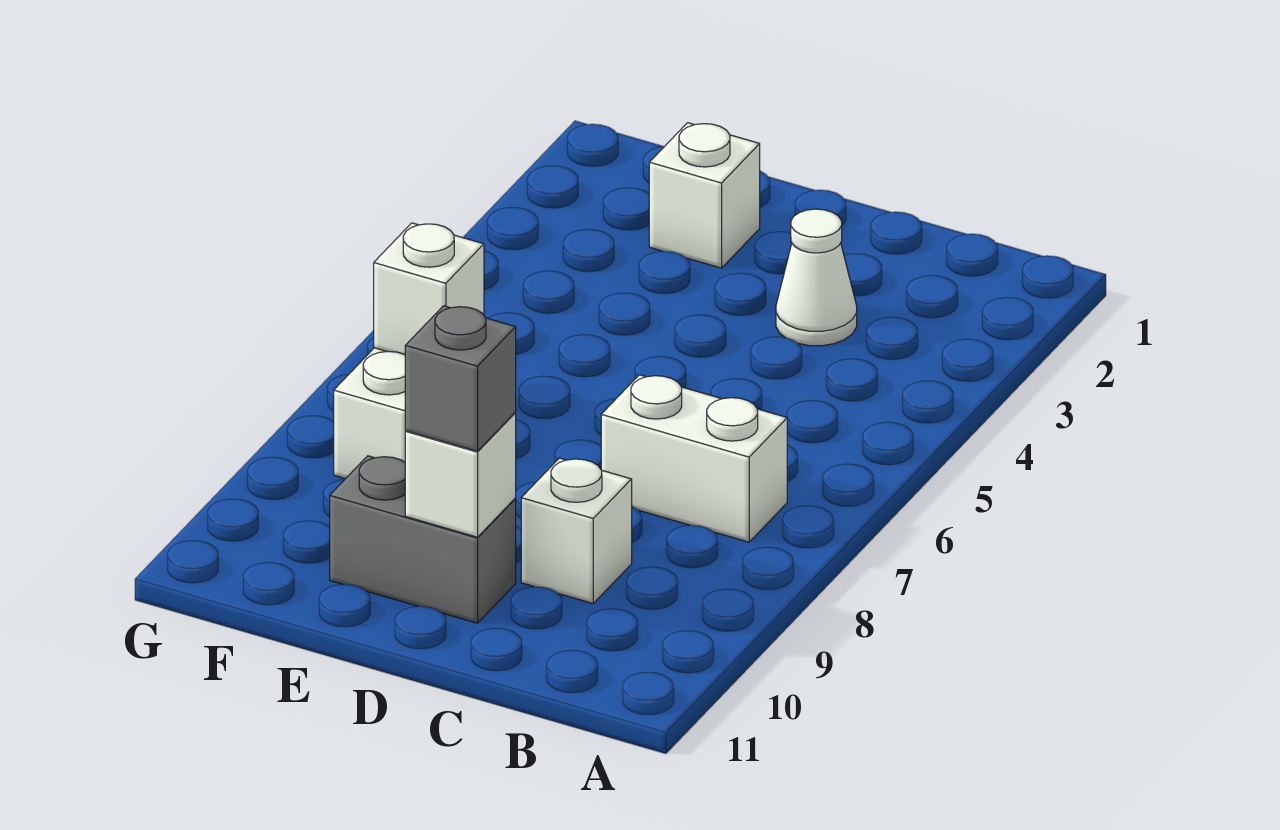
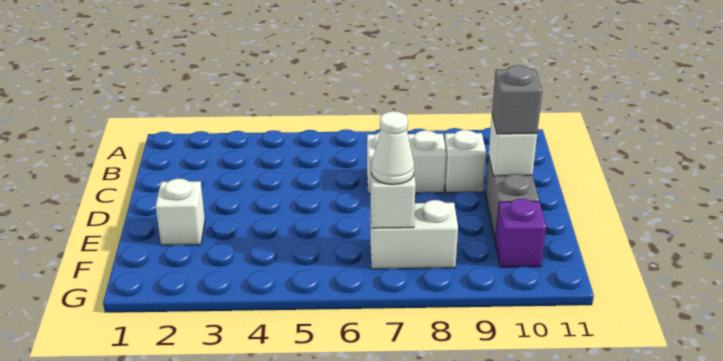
white brick B7:C7 level 1 -> white brick C7:C8 level 1
white cone C3 level 1 -> white cone F7 level 3
none -> purple brick F10 level 1

